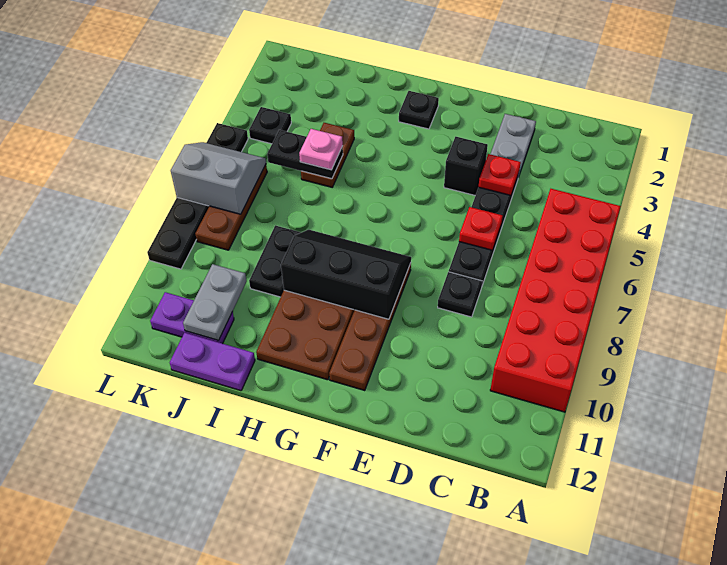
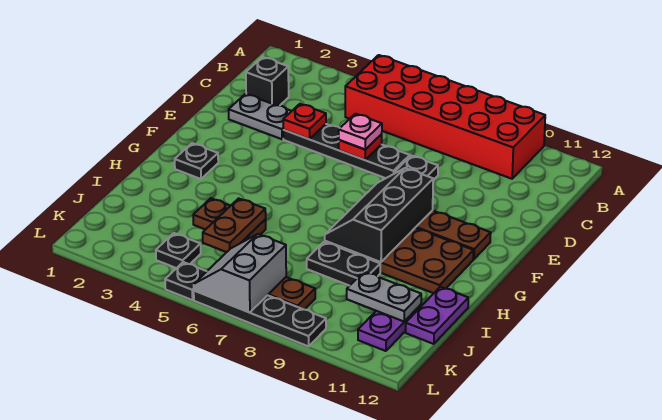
black brick E4 level 1 -> black brick C2 level 1
black plate I5:J5 level 2 -> brown plate I5:J5 level 2
pink plate I5 level 3 -> pink plate D6 level 3

